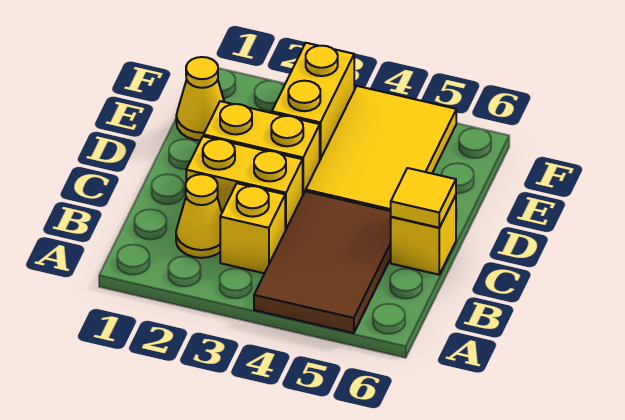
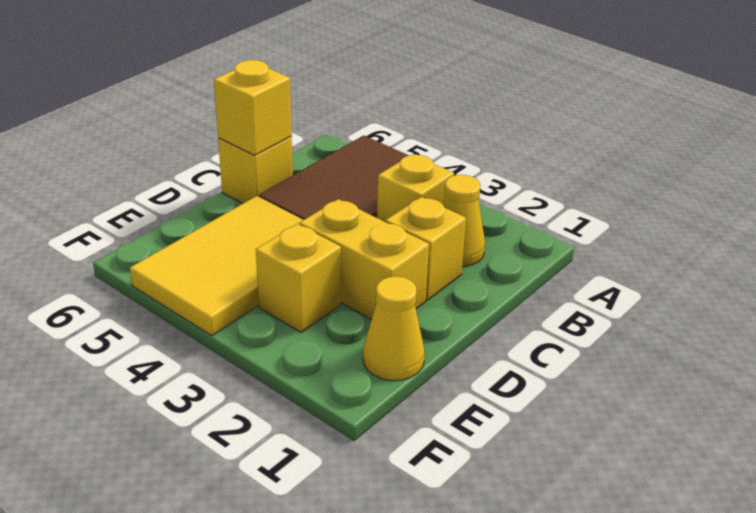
yellow brick C2:C3 level 1 -> yellow brick C2 level 1
yellow tile C6 level 2 -> yellow brick C6 level 2
yellow brick E3:F3 level 1 -> yellow brick E3 level 1

